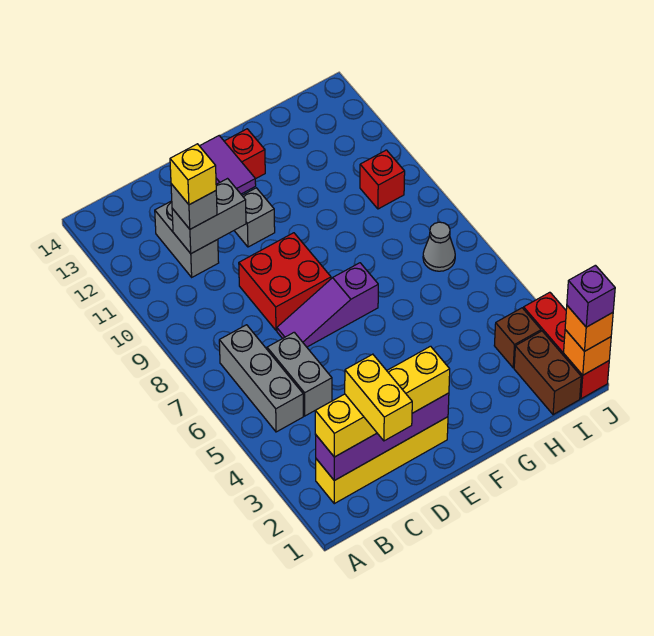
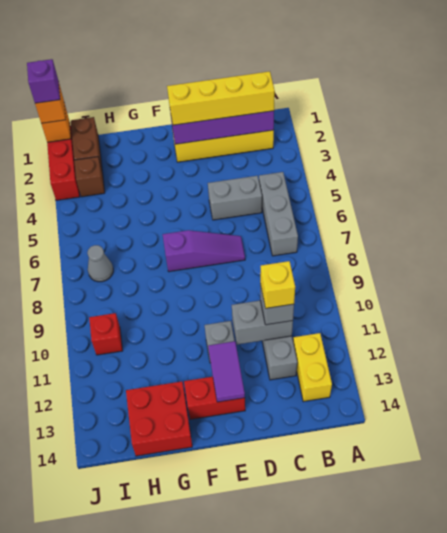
yellow brick C1:C2 level 4 -> yellow brick B12:B13 level 1
grey brick C5:C6 level 1 -> grey brick C5:D5 level 1
red brick D8:E9 level 1 -> red brick G13:H14 level 1

